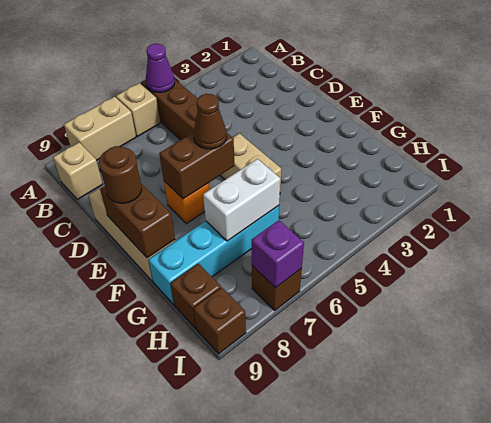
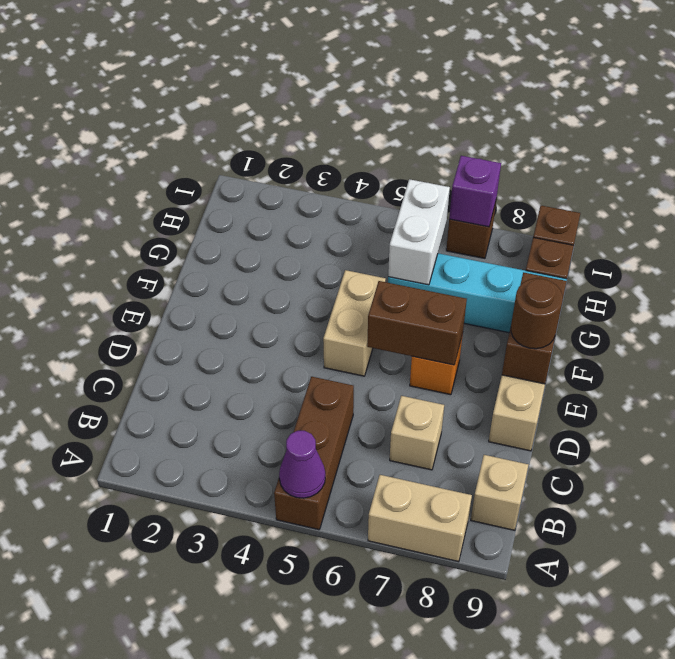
tan brick A6 level 1 -> tan brick C7 level 1
brown cone E6 level 3 -> none
white brick G6:G7 level 2 -> white brick G6:H6 level 2

